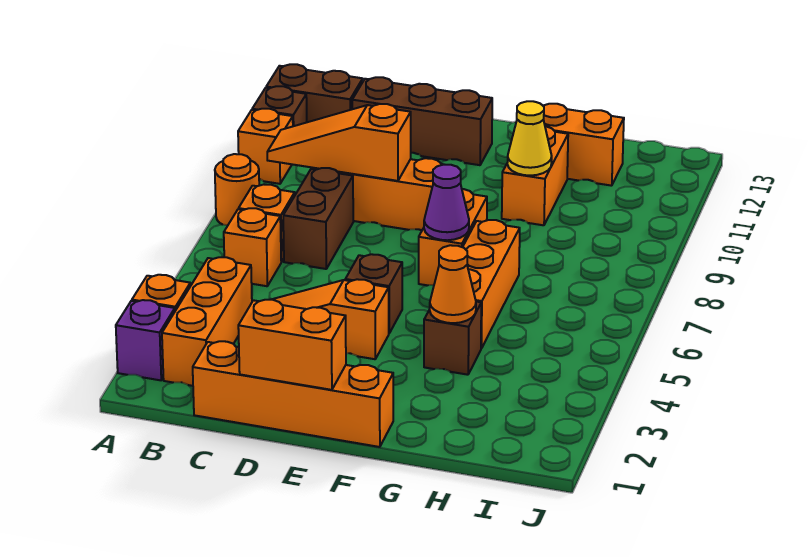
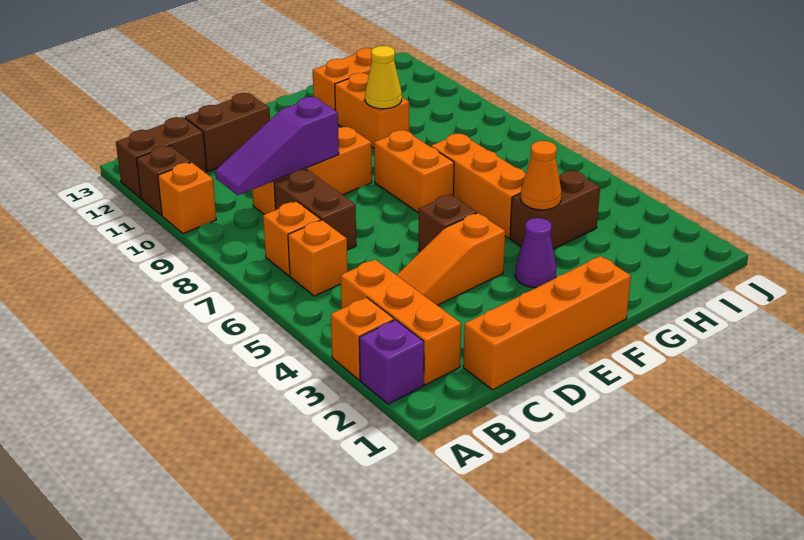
orange round brick A8 level 1 -> none
orange slope B9:D9 level 2 top D -> purple slope B9:D9 level 2 top D
brown brick C12:E12 level 1 -> brown brick C12:D12 level 1
orange brick D1:E1 level 2 -> none
purple cone F7 level 2 -> purple cone F3 level 1
brown brick G4 level 1 -> brown brick G4:H4 level 1

